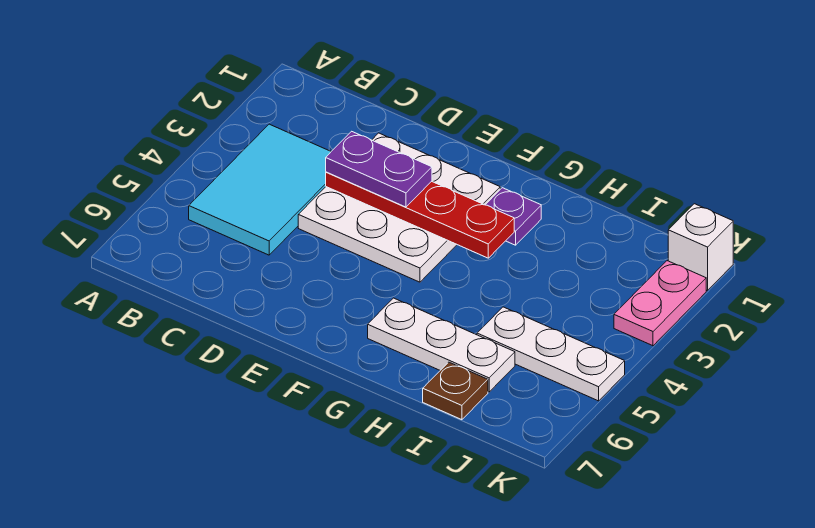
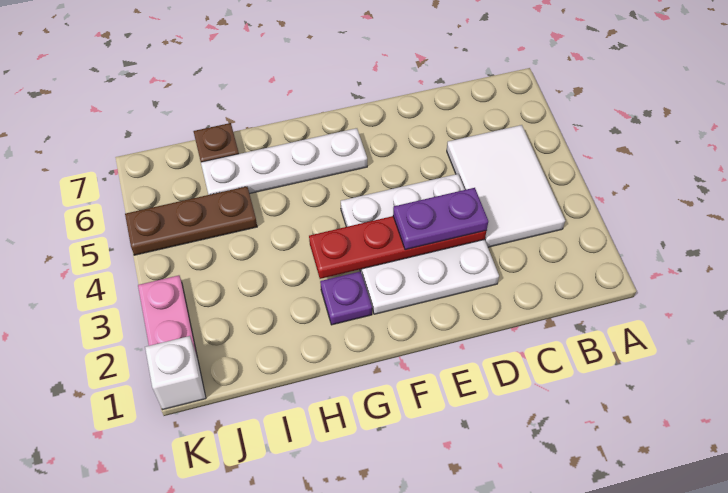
cyan tile B3:C5 level 1 -> white tile B3:C5 level 1
white plate G6:I6 level 1 -> white plate F6:I6 level 1
white plate I5:K5 level 1 -> brown plate I5:K5 level 1

